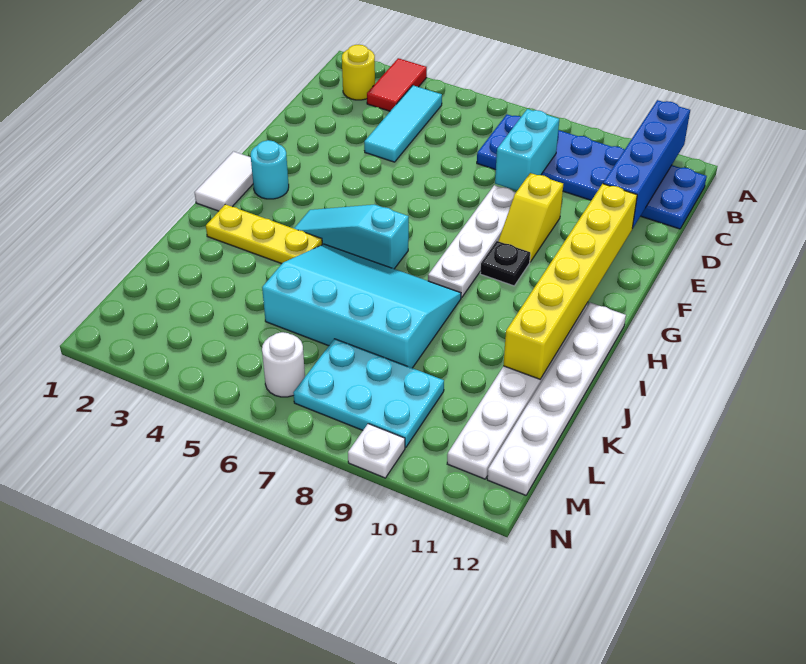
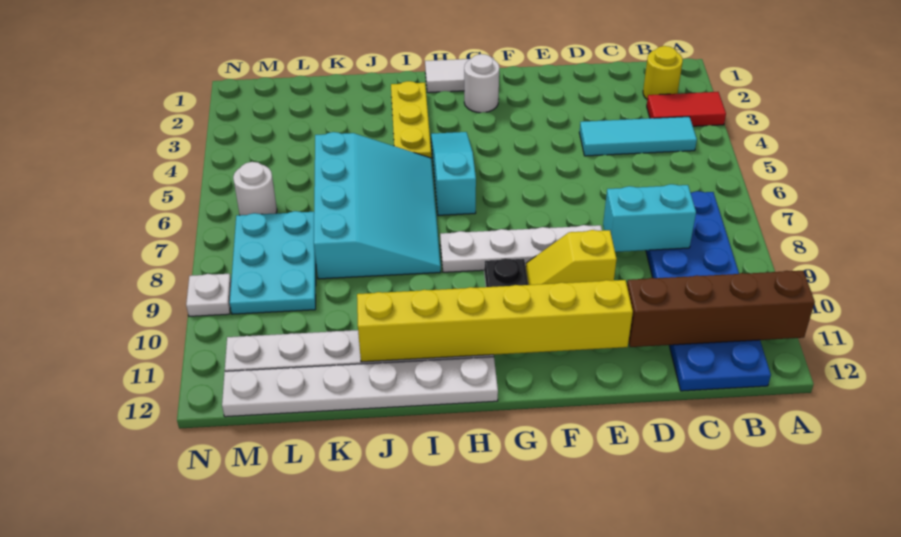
blue brick A11:D11 level 2 -> brown brick A11:D11 level 2
cyan round brick G2 level 1 -> white round brick G2 level 1

